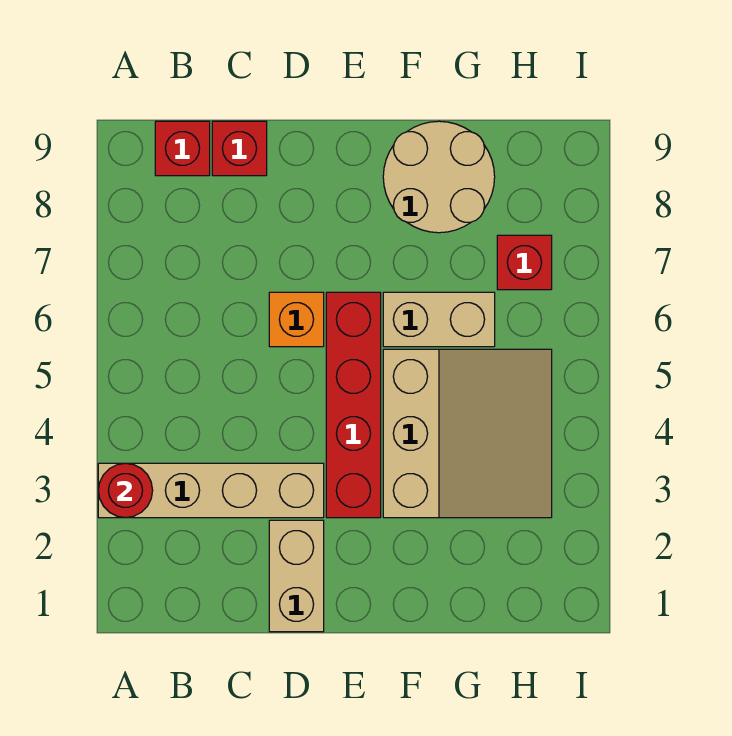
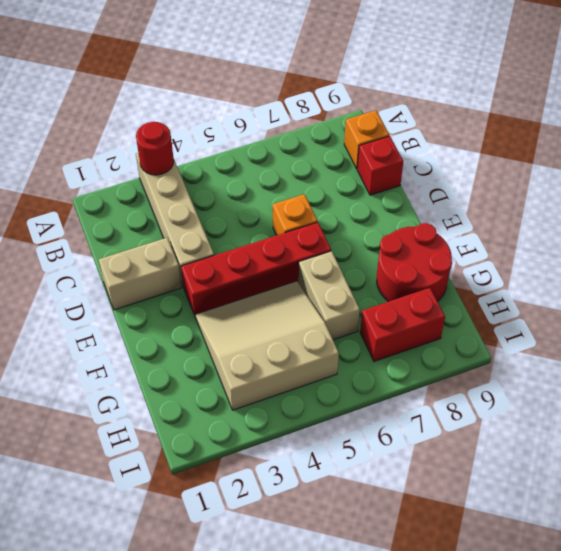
red brick B9 level 1 -> orange brick B9 level 1
tan slope F3:H5 level 1 top F -> tan slope F3:H5 level 1 top H
tan round brick F8:G9 level 1 -> red round brick F8:G9 level 1
red brick H7 level 1 -> red brick H7:H8 level 1

